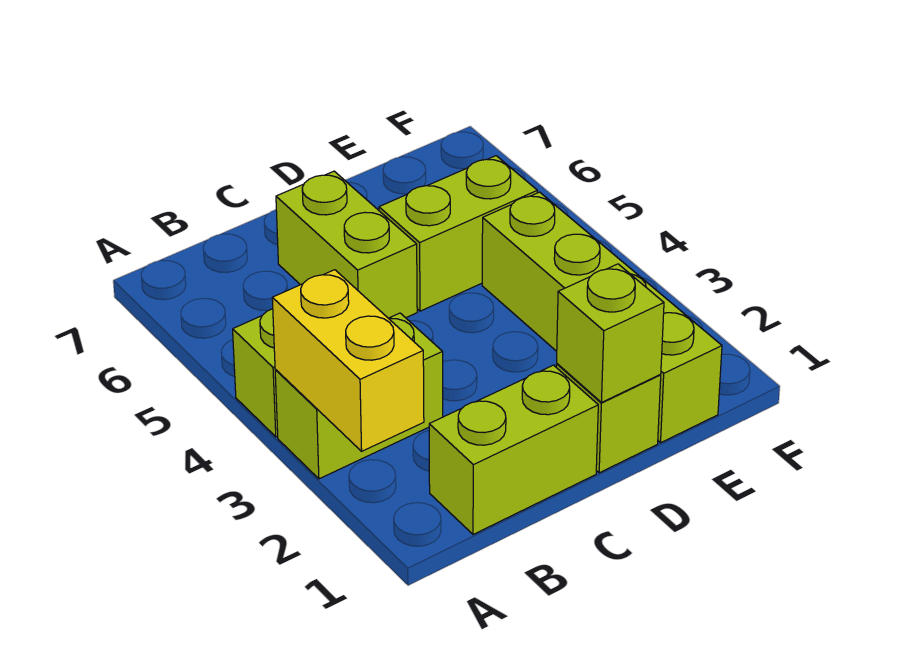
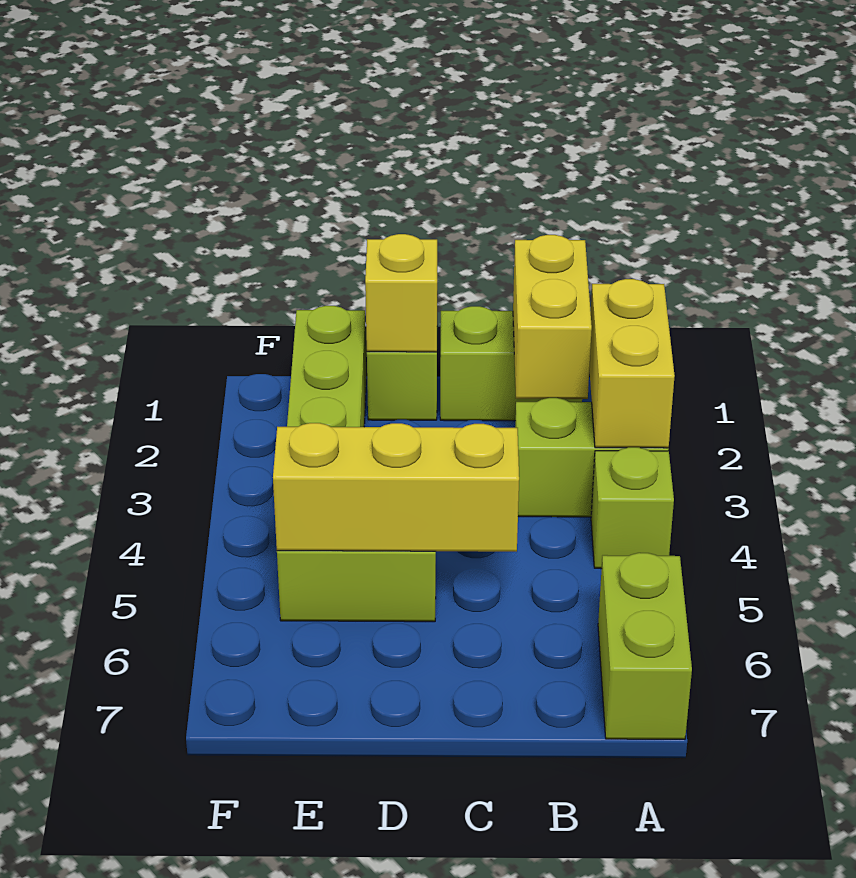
none -> yellow brick B1:B2 level 2
lime brick C5:C6 level 1 -> lime brick A6:A7 level 1
none -> yellow brick C5:E5 level 2
lime brick D1 level 2 -> yellow brick D1 level 2

